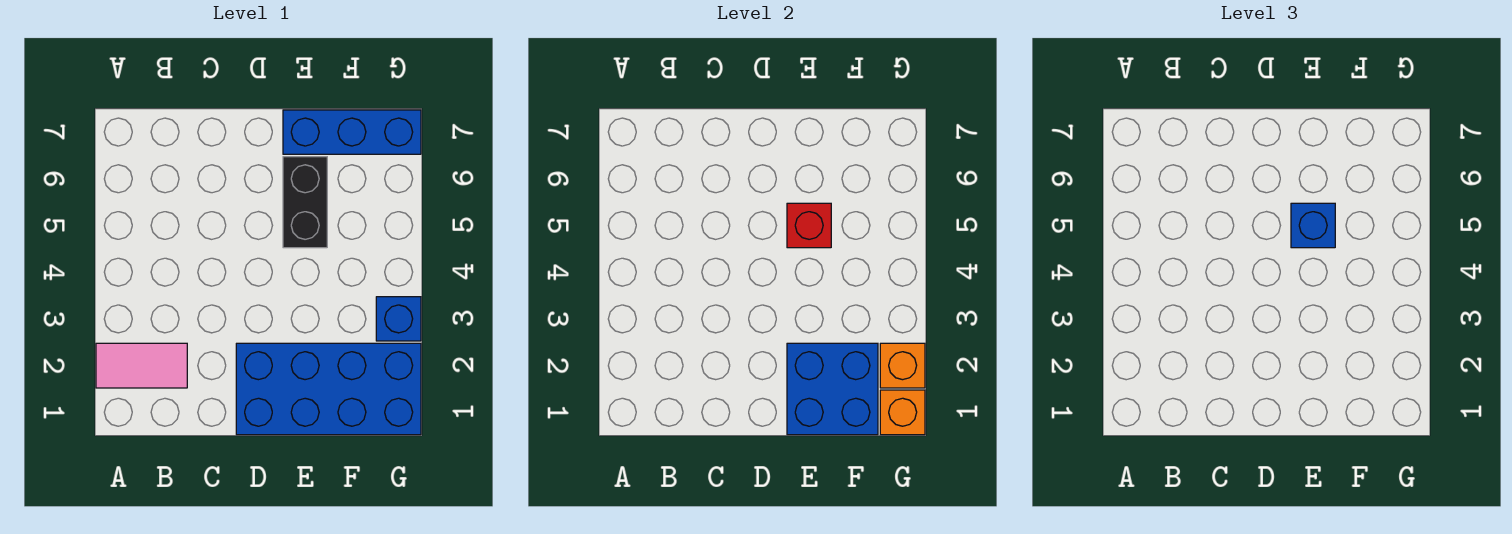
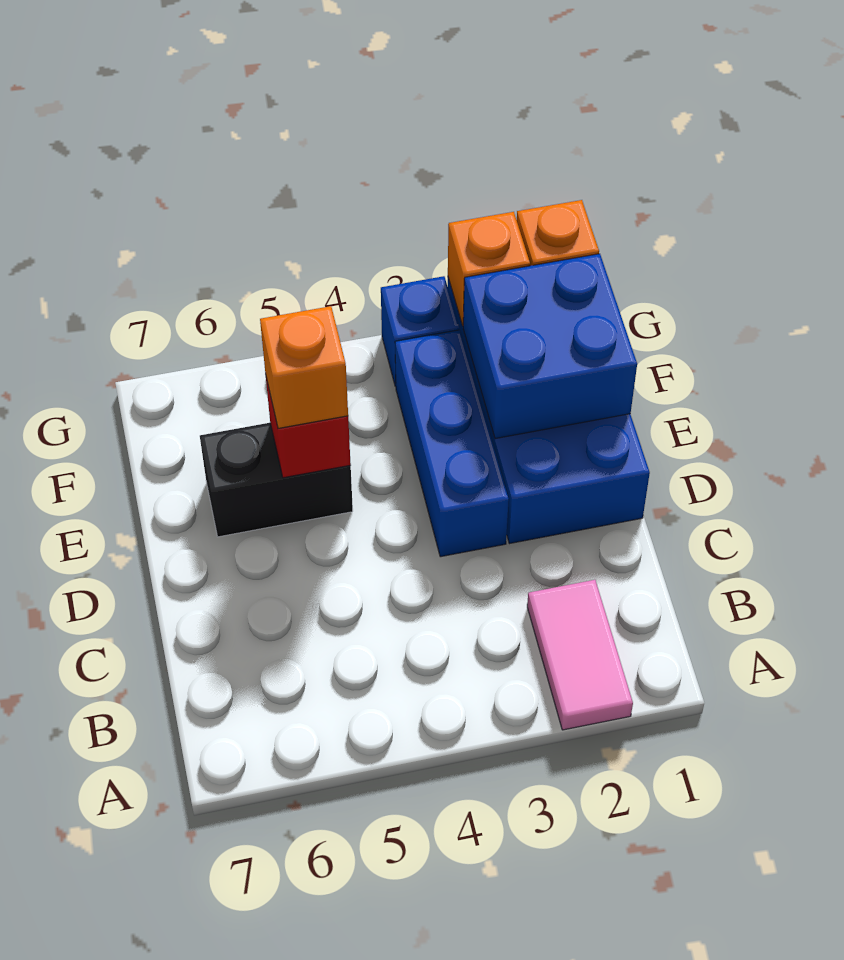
blue brick E5 level 3 -> orange brick E5 level 3
blue brick E7:G7 level 1 -> blue brick D3:F3 level 1

